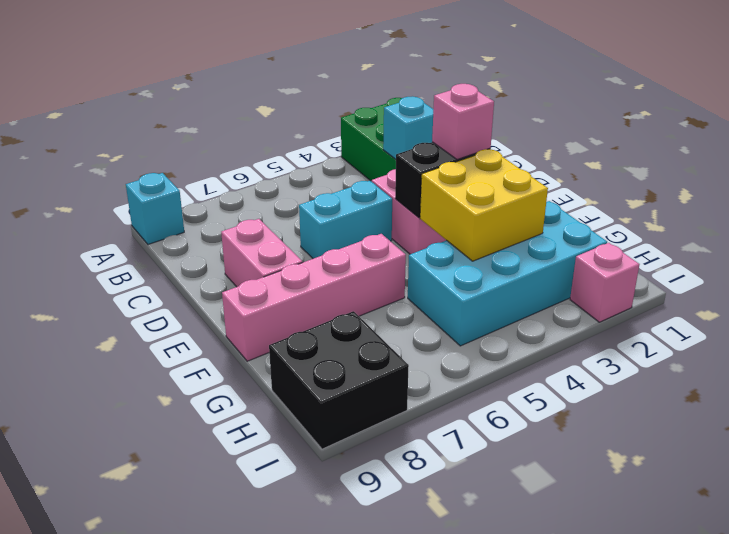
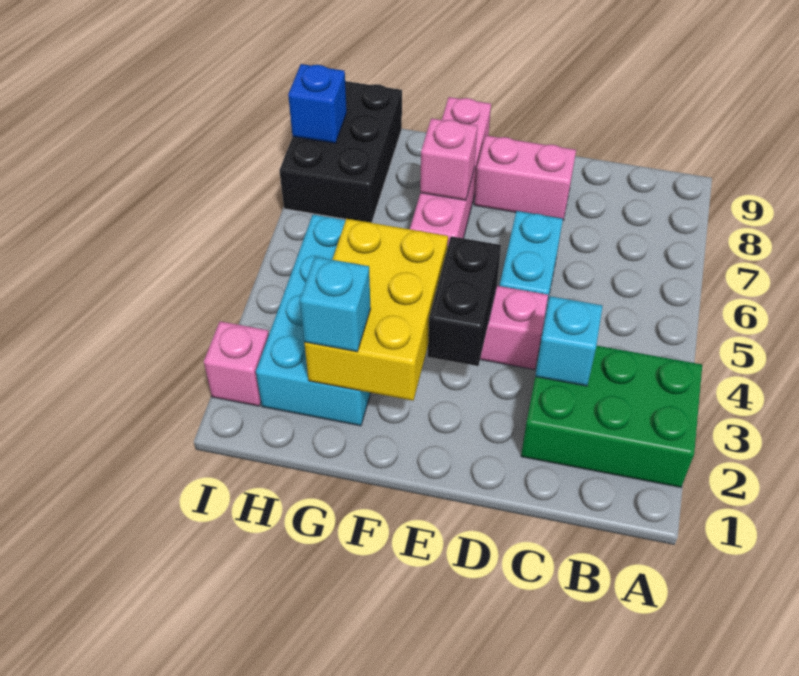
cyan brick A9 level 1 -> cyan brick G2 level 3
pink brick E3 level 3 -> pink brick F7 level 2
yellow brick F3:G4 level 2 -> yellow brick F2:G4 level 2
black brick H8:I9 level 1 -> black brick H7:I9 level 1
none -> blue brick I8 level 2

